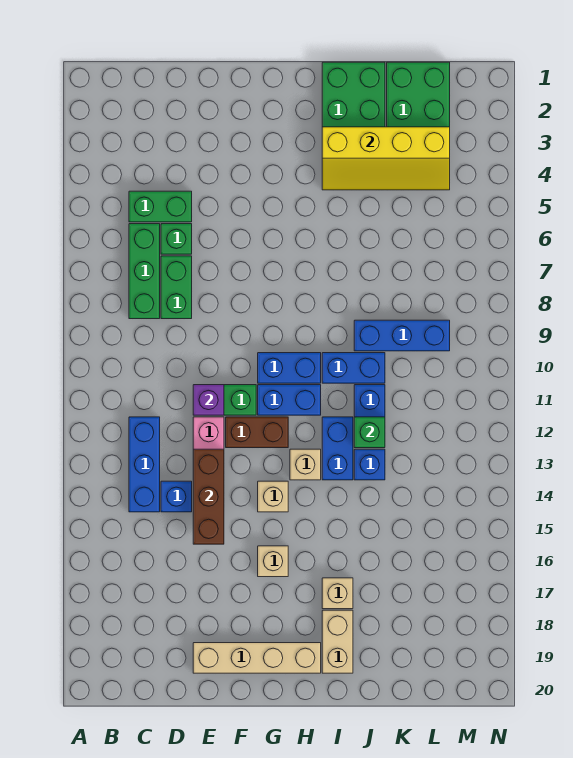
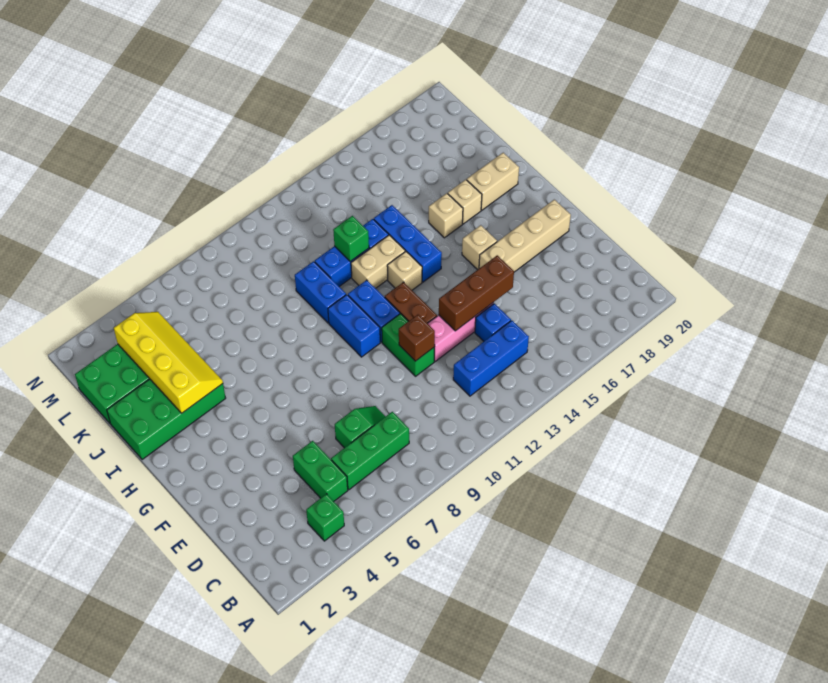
green brick D6 level 1 -> green brick B4 level 1
green brick D7:D8 level 1 -> green slope D7:D8 level 1 top 7
purple brick E11 level 2 -> brown brick E11 level 2
tan brick E19:H19 level 1 -> tan brick F16:F19 level 1
tan brick G14 level 1 -> tan brick I16 level 1
blue brick I12:I13 level 1 -> tan brick I12:I13 level 1
blue brick J9:L9 level 1 -> blue brick H14:J14 level 1

